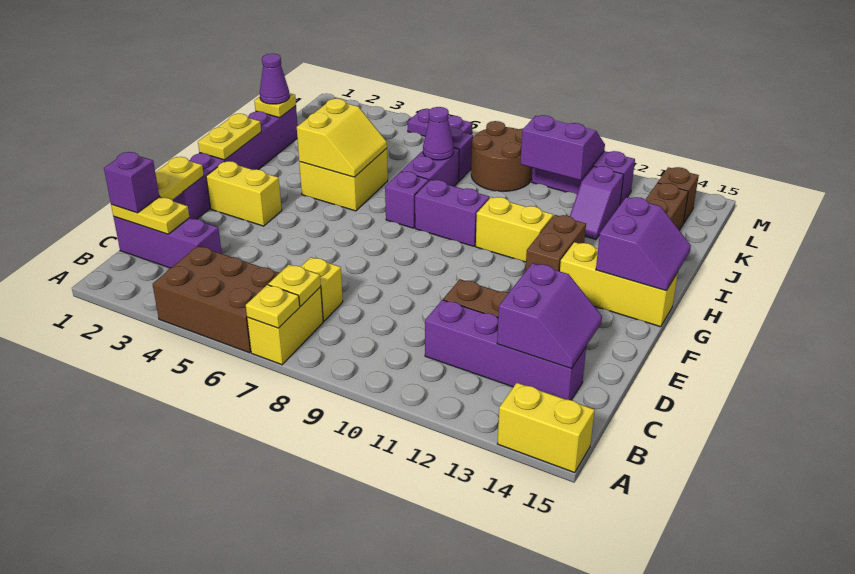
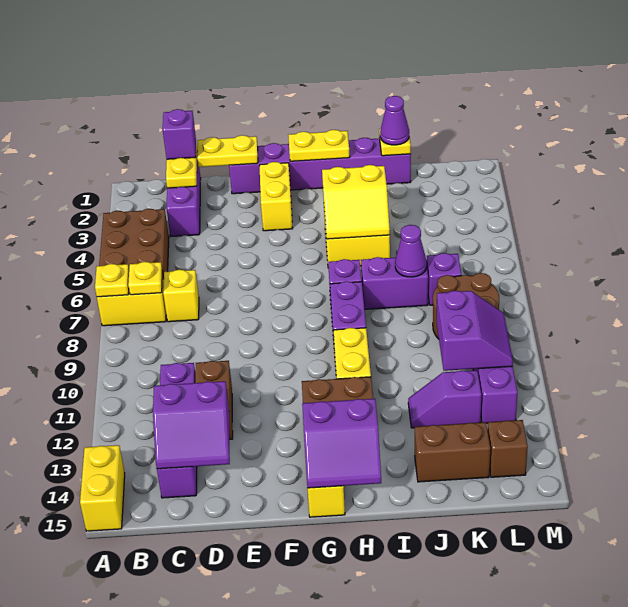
purple plate M5:M6 level 1 -> none

